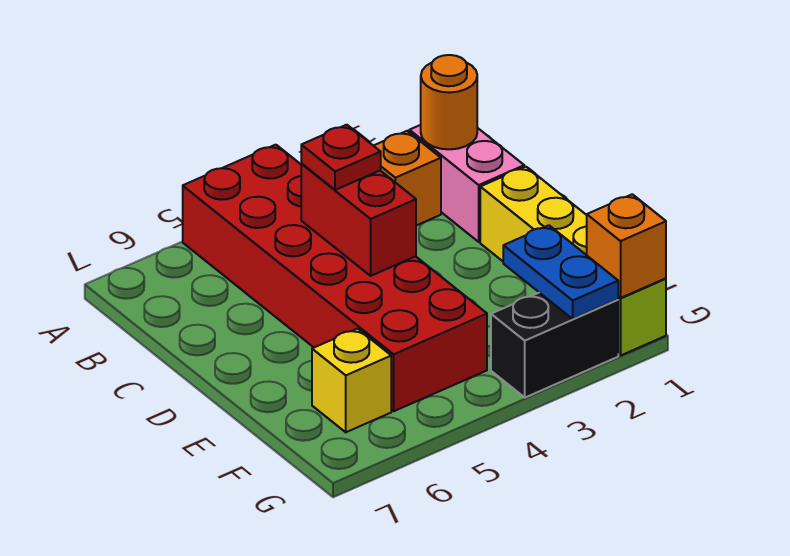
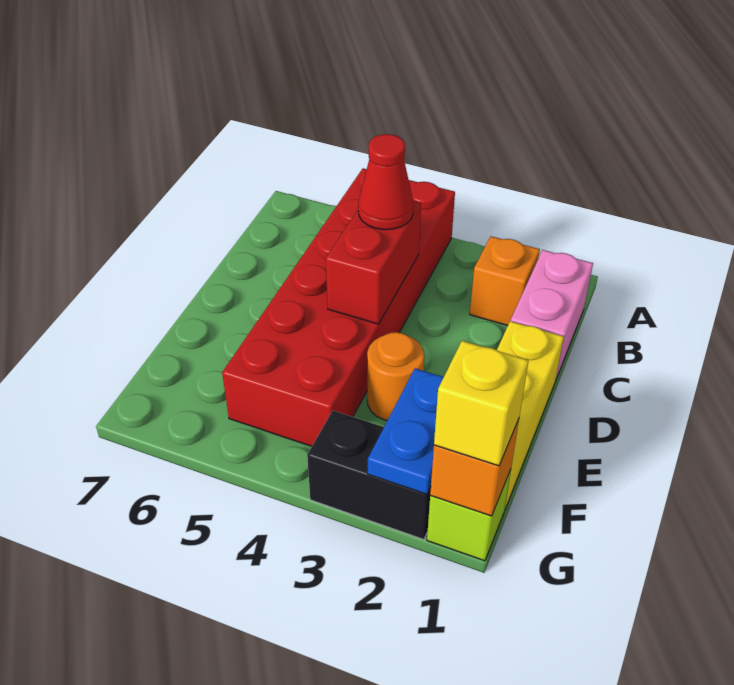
orange round brick B1 level 2 -> orange round brick E3 level 1
red plate C4 level 3 -> red cone C4 level 3
yellow brick F6 level 1 -> yellow brick G1 level 3

